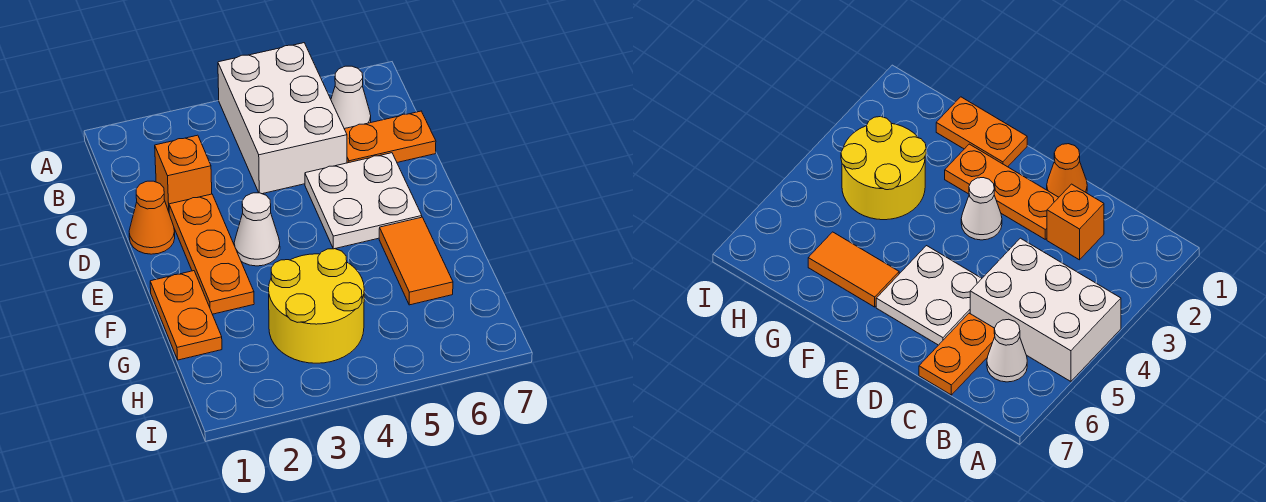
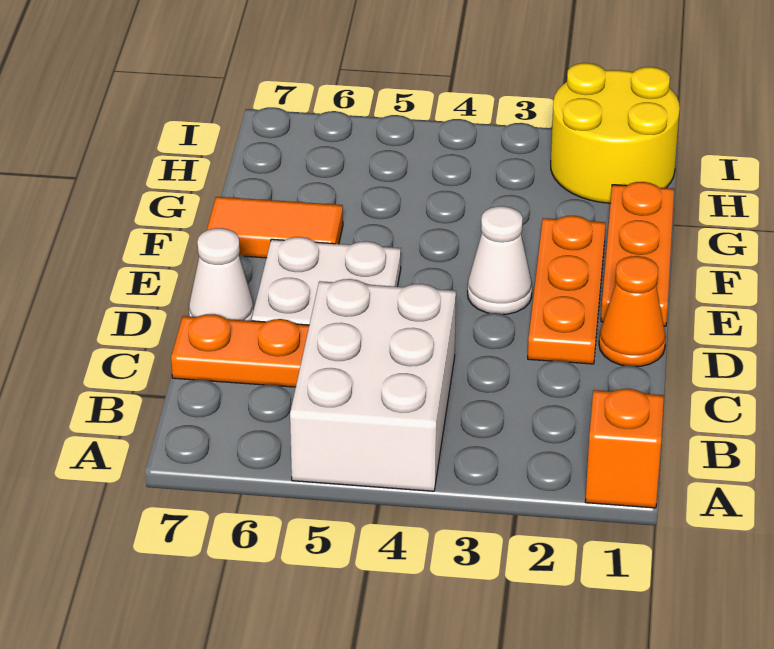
white cone B6 level 1 -> white cone D7 level 1
orange brick C2 level 1 -> orange brick A1 level 1
orange plate F1:G1 level 1 -> orange plate E1:G1 level 1
orange tile F6:G6 level 1 -> orange tile F6:F7 level 1
yellow round brick G3:H4 level 1 -> yellow round brick H1:I2 level 1

